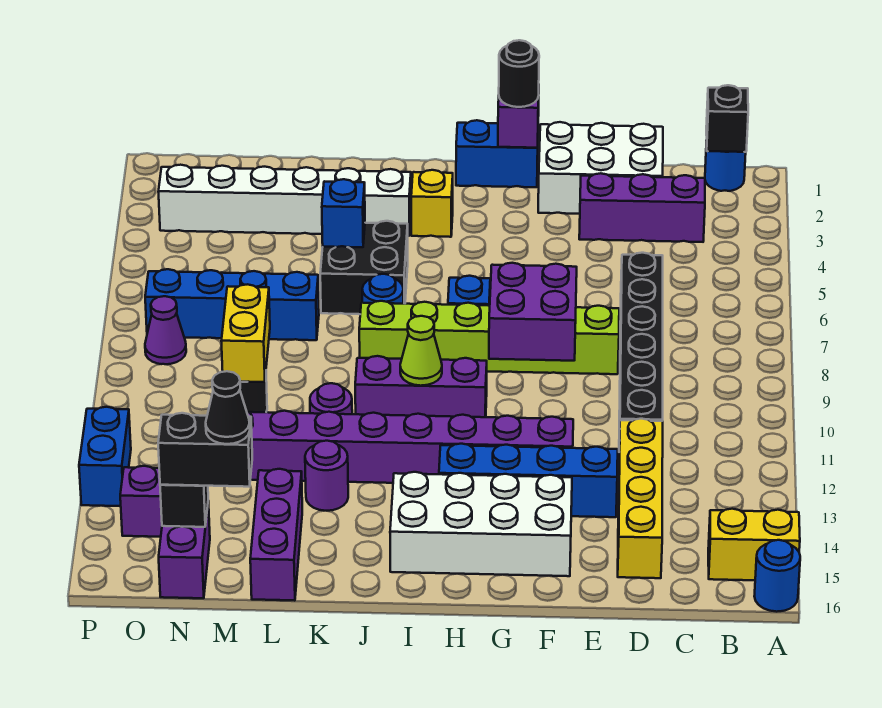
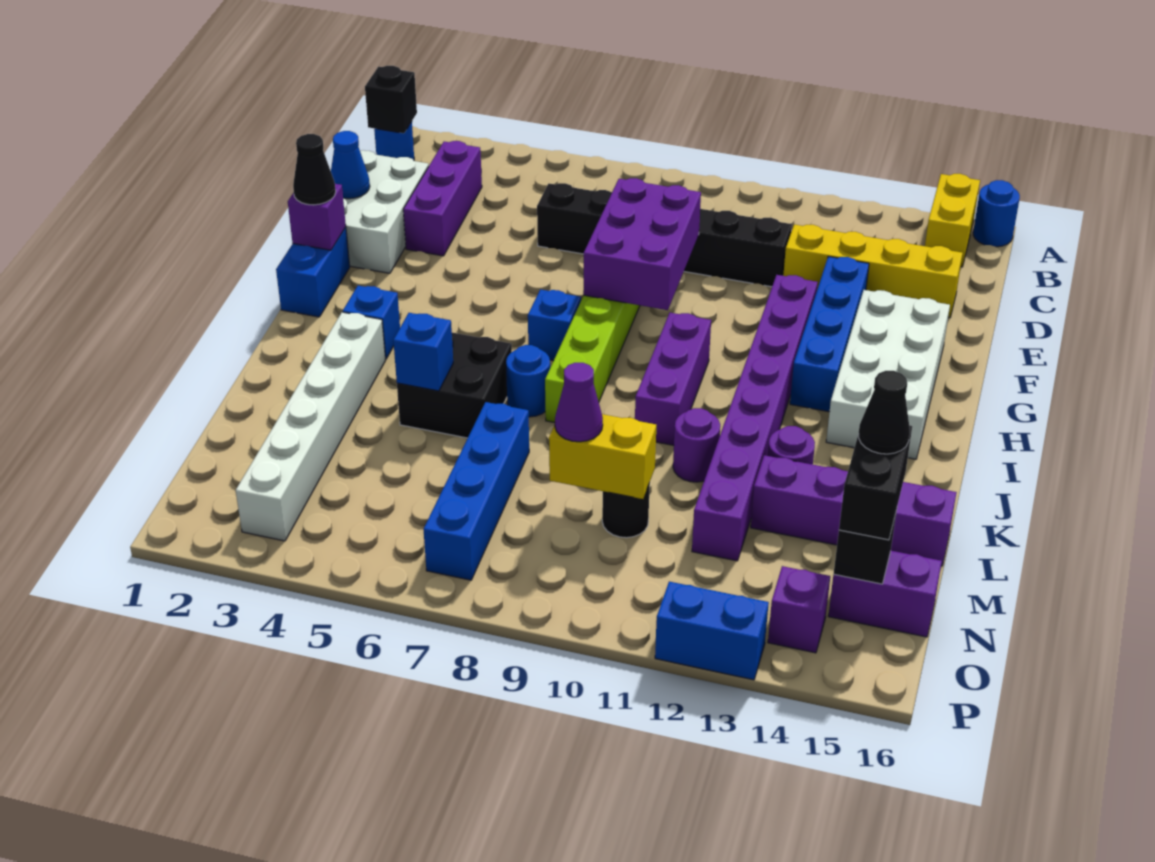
none -> blue cone E1 level 2
purple brick F8:G9 level 2 -> purple brick E8:G9 level 2
black round brick G1 level 3 -> black cone G1 level 3
yellow brick I3 level 1 -> blue brick I3 level 1
lime cone I10 level 2 -> none
purple brick L14:L16 level 1 -> purple brick L13:L16 level 1
purple cone O8 level 1 -> purple cone M9 level 3

